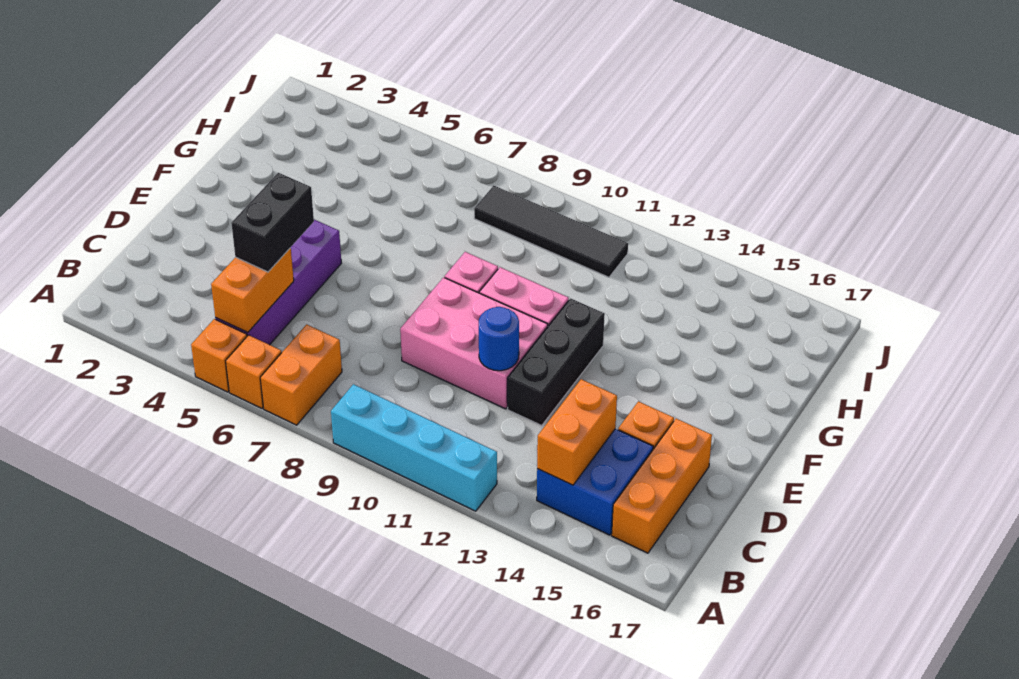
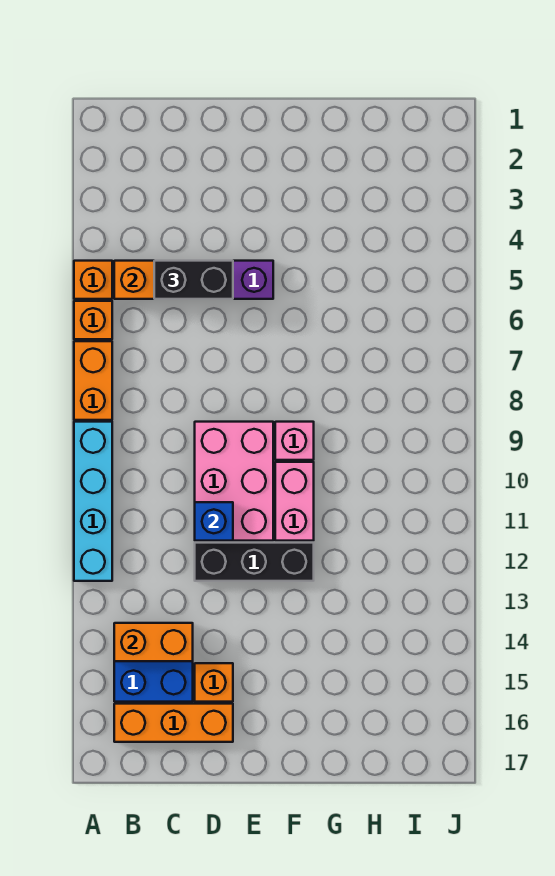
orange brick A7:B7 level 1 -> orange brick A7:A8 level 1
blue round brick D11 level 2 -> blue brick D11 level 2
black tile I8:I11 level 1 -> none

